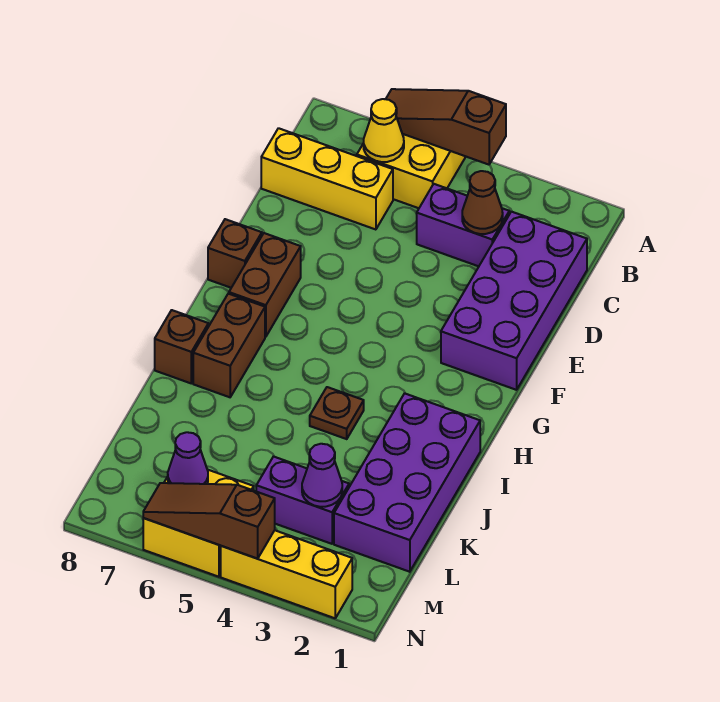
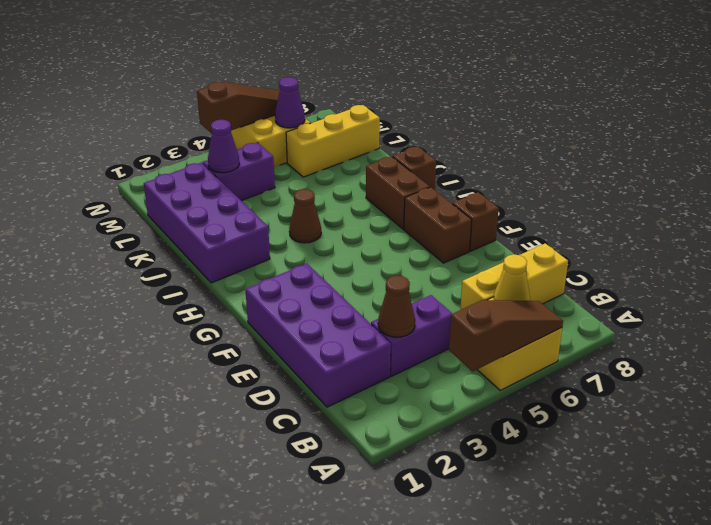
brown plate I4 level 1 -> brown cone I4 level 1
yellow brick N2:N4 level 1 -> yellow brick L6:L8 level 1

